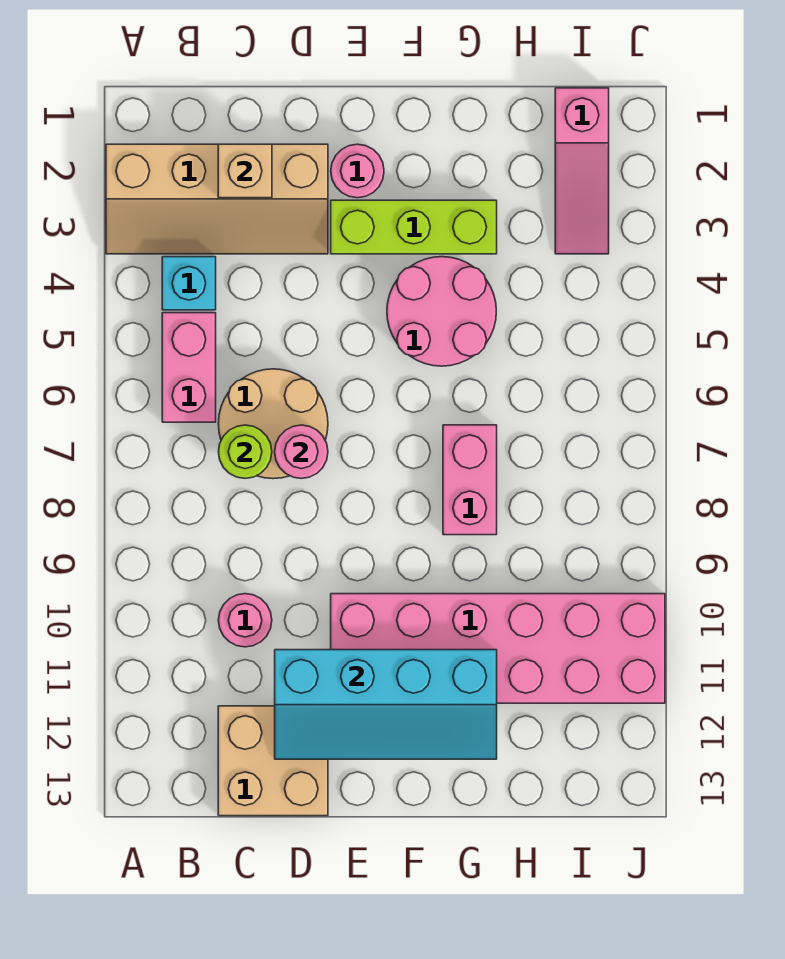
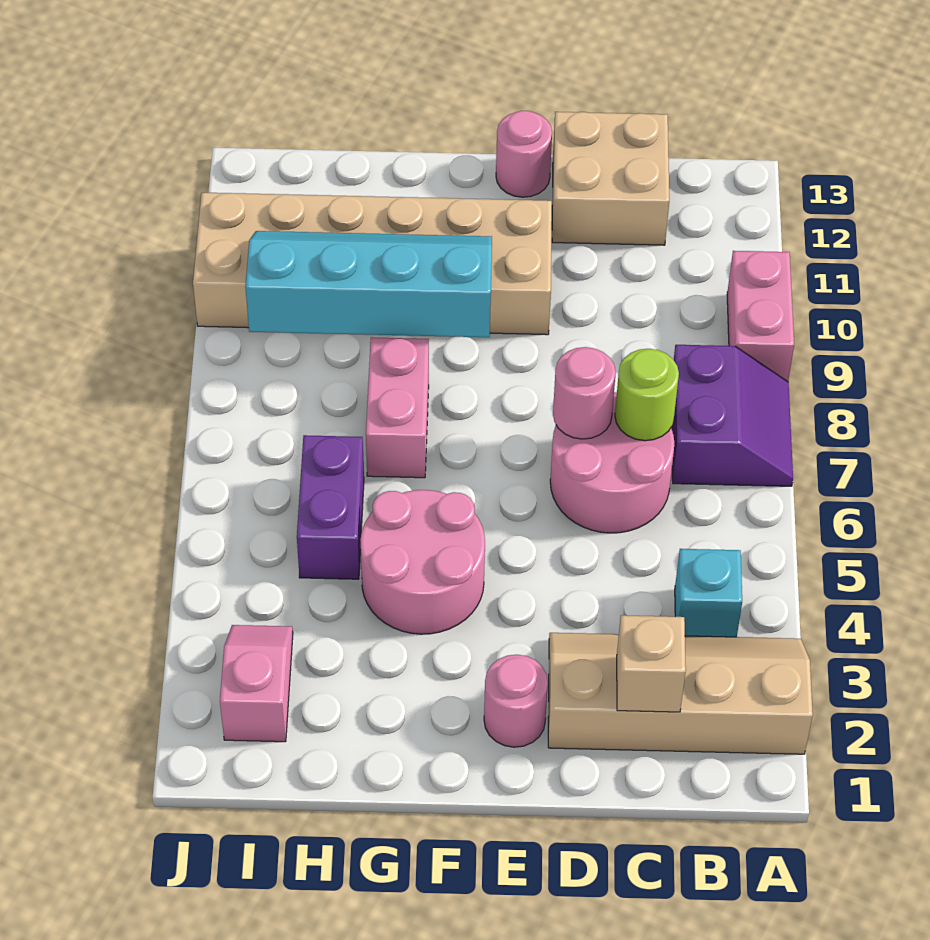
none -> purple slope A7:B8 level 1 top B
pink brick B5:B6 level 1 -> pink brick A9:A10 level 1
tan round brick C6:D7 level 1 -> pink round brick C6:D7 level 1
pink round brick C10 level 1 -> pink round brick E13 level 1
cyan slope D11:G12 level 2 top 11 -> cyan slope F9:I10 level 2 top 9
lime brick E3:G3 level 1 -> none
pink brick E10:J11 level 1 -> tan brick E10:J11 level 1
none -> purple brick H5:H6 level 1
pink slope I1:I3 level 1 top 1 -> pink slope I2:I3 level 1 top 2

